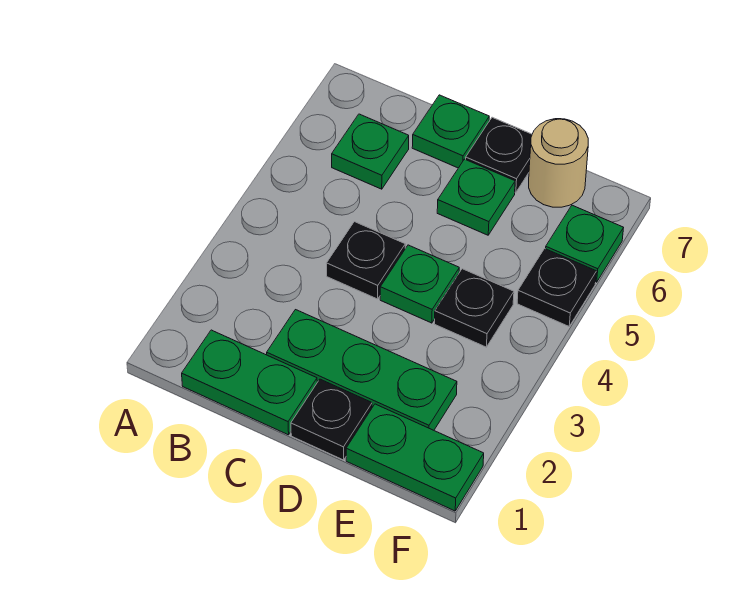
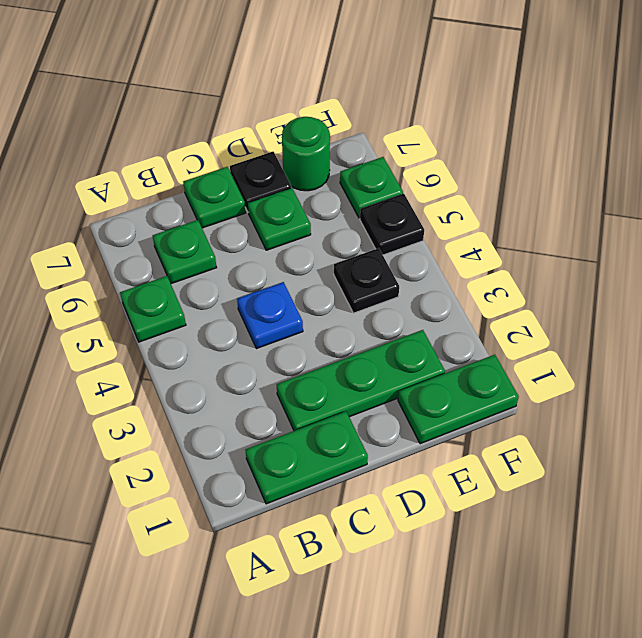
black plate C4 level 1 -> blue plate C4 level 1
black plate D1 level 1 -> none
green plate D4 level 1 -> green plate A5 level 1
tan round brick E7 level 1 -> green round brick E7 level 1

